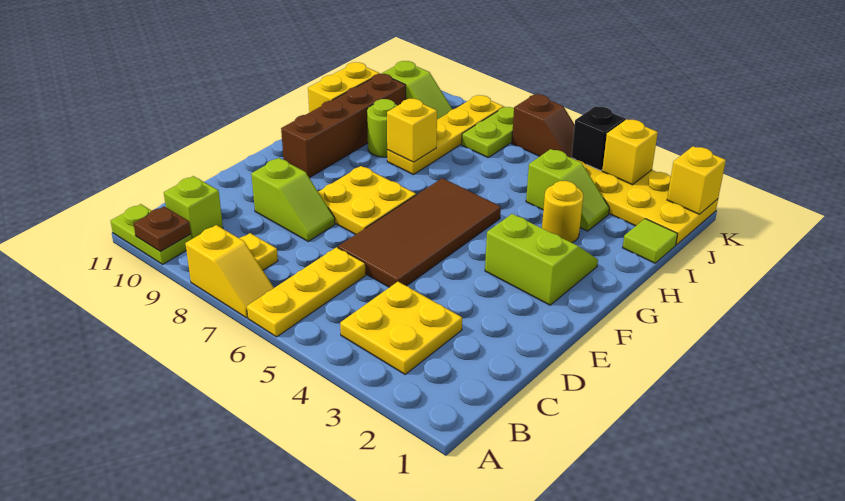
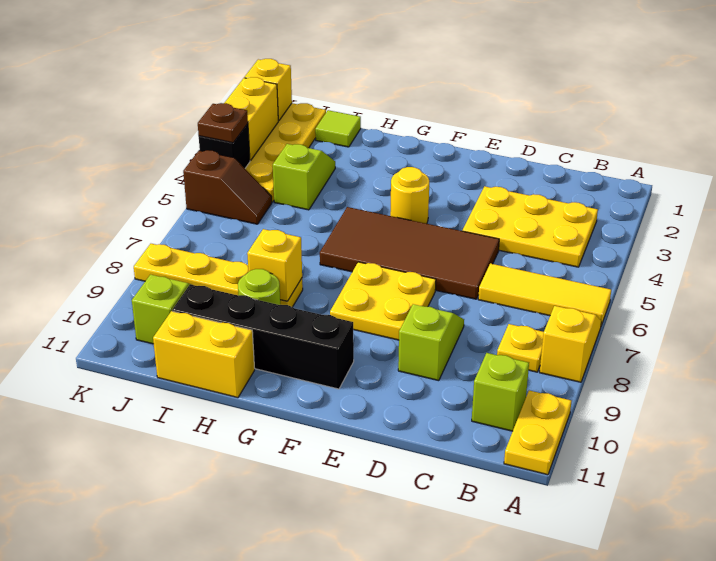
yellow plate A6:C6 level 1 -> yellow tile A6:C6 level 1
lime plate A10:A11 level 1 -> yellow plate A10:A11 level 1
brown plate A10 level 2 -> brown plate K4 level 3
yellow plate B3:C4 level 1 -> yellow plate B3:D4 level 1
lime slope F2:G3 level 1 top F -> none
brown brick F10:I10 level 1 -> black brick F10:I10 level 1
yellow round brick H3 level 1 -> yellow round brick F4 level 1
lime plate J7:K7 level 1 -> none
yellow brick K3 level 2 -> yellow brick K2:K3 level 2
brown slope K5:K6 level 1 top 6 -> brown slope J5:K5 level 1 top K

